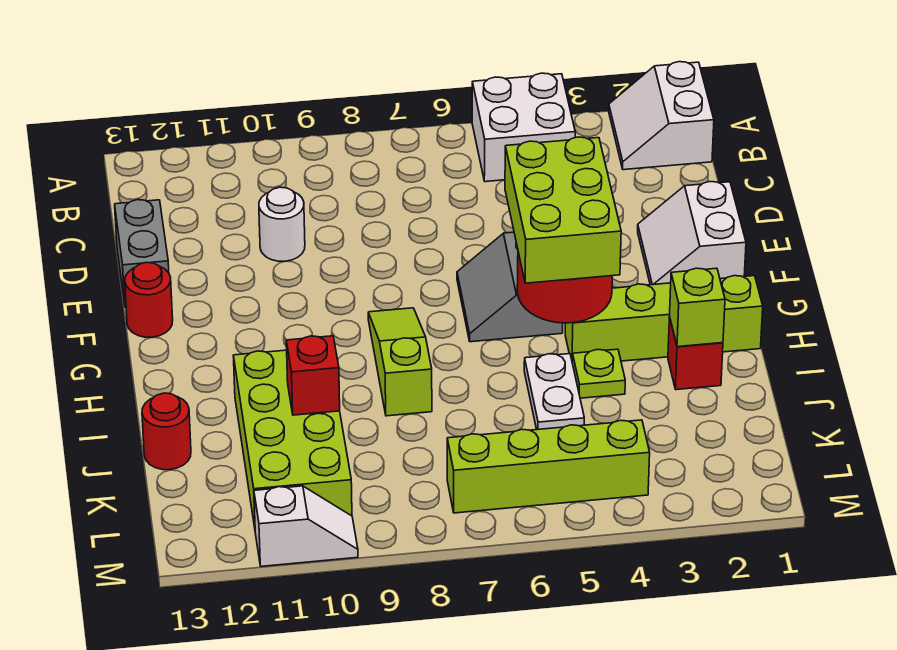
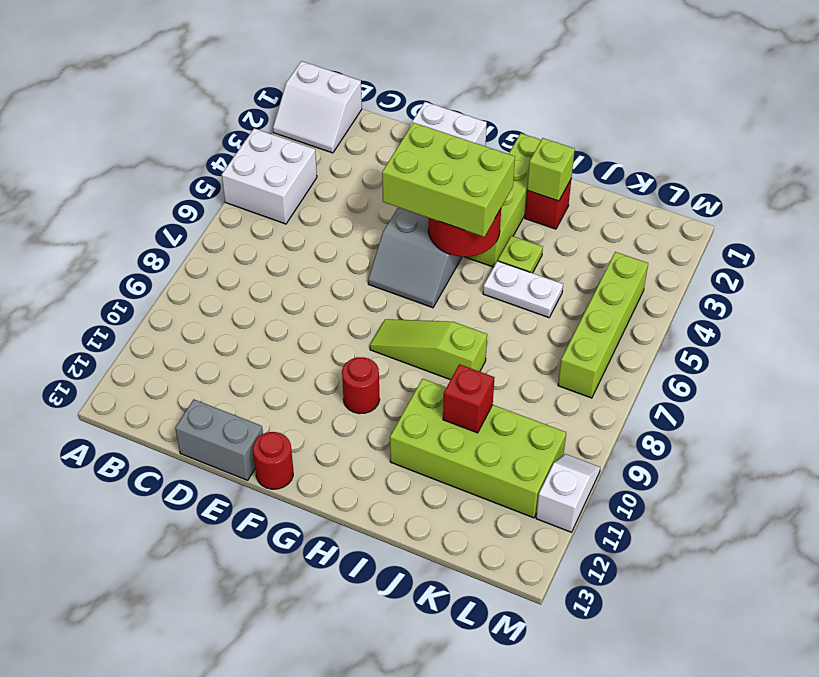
white round brick D10 level 1 -> none
red round brick J13 level 1 -> red round brick G10 level 1

